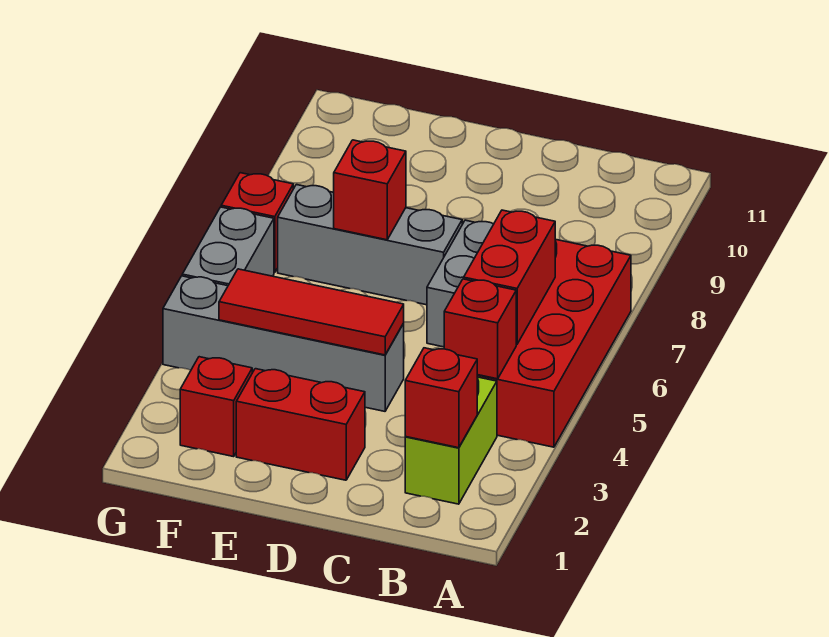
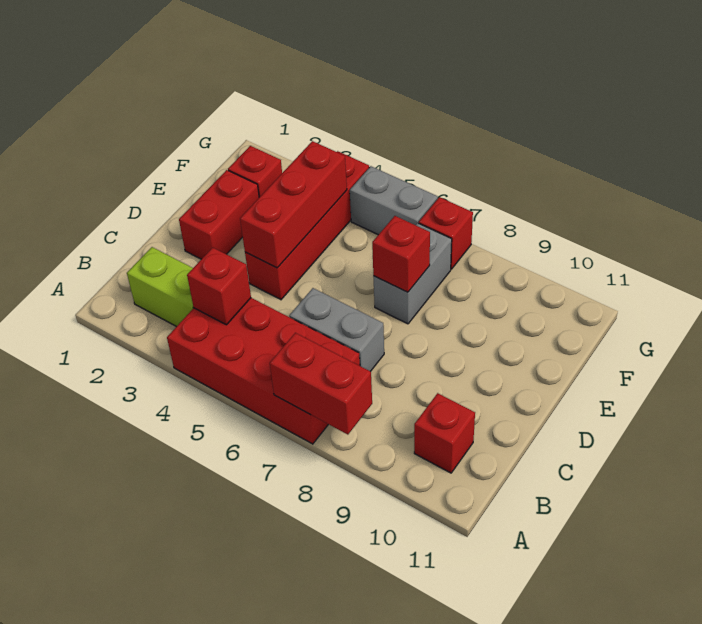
red brick B2 level 2 -> red brick B10 level 1
red brick B5:B6 level 2 -> red brick A7:A8 level 2
grey brick D4:G4 level 1 -> red brick D4:G4 level 1
red tile D4:F4 level 2 -> red brick D4:F4 level 2
grey brick D7:F7 level 1 -> grey brick E7:F7 level 1

